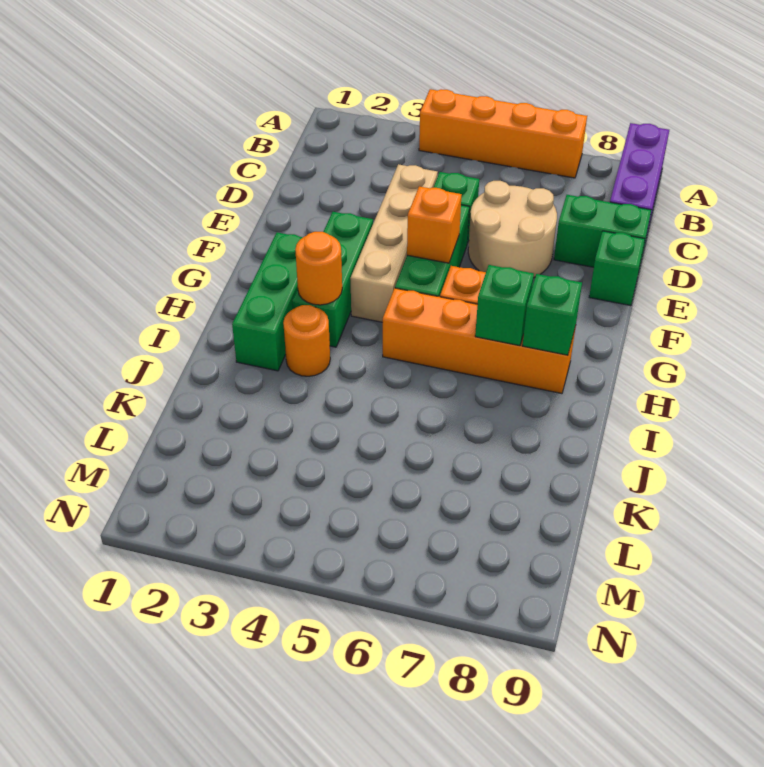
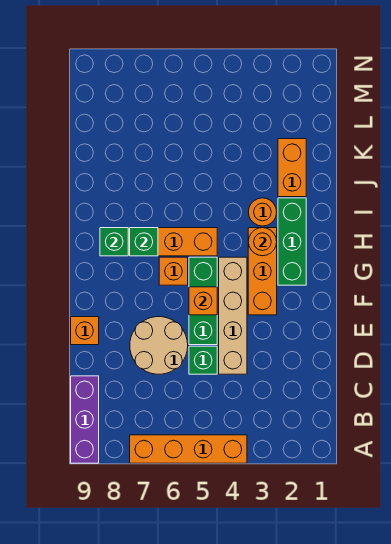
green brick D8:D9 level 1 -> none
green brick E9 level 1 -> orange brick E9 level 1
green brick F3:H3 level 1 -> orange brick F3:H3 level 1
none -> orange brick J2:K2 level 1

